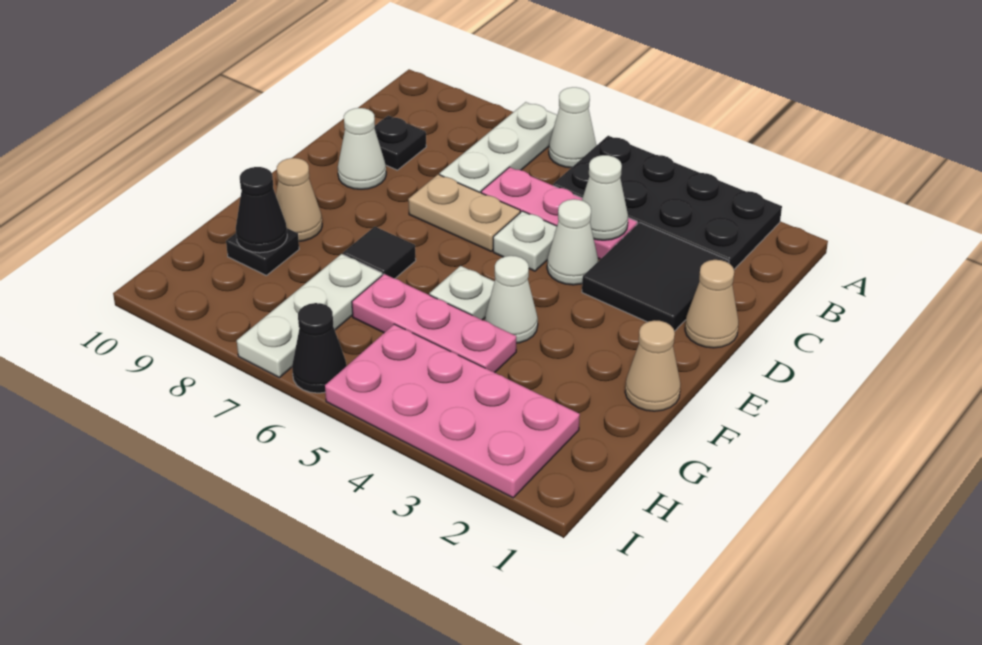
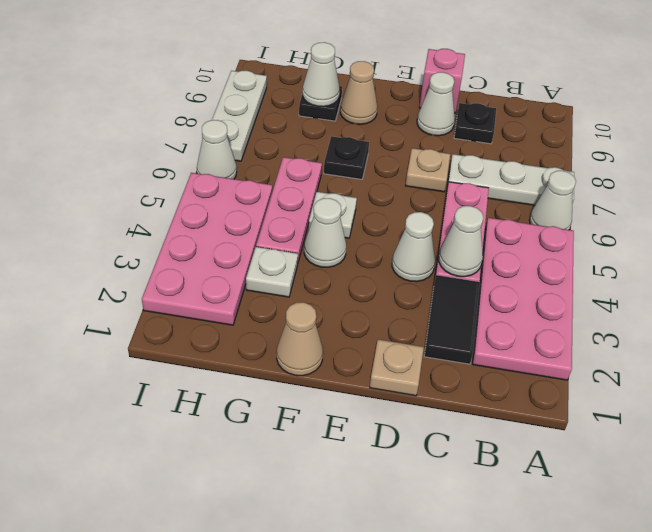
black plate A2:B5 level 1 -> pink plate A2:B5 level 1
black tile C2:D3 level 1 -> black tile C2:C3 level 1
tan cone D1 level 1 -> tan plate D1 level 1
white plate D5 level 1 -> white plate G3 level 1
tan plate D6:D7 level 1 -> tan plate D7 level 1
none -> pink brick D10 level 1
black tile F7 level 1 -> black plate F7 level 1
white plate G7:I7 level 1 -> white plate I7:I9 level 1
black cone G9 level 2 -> white cone G9 level 2
black cone I6 level 1 -> white cone I6 level 1

